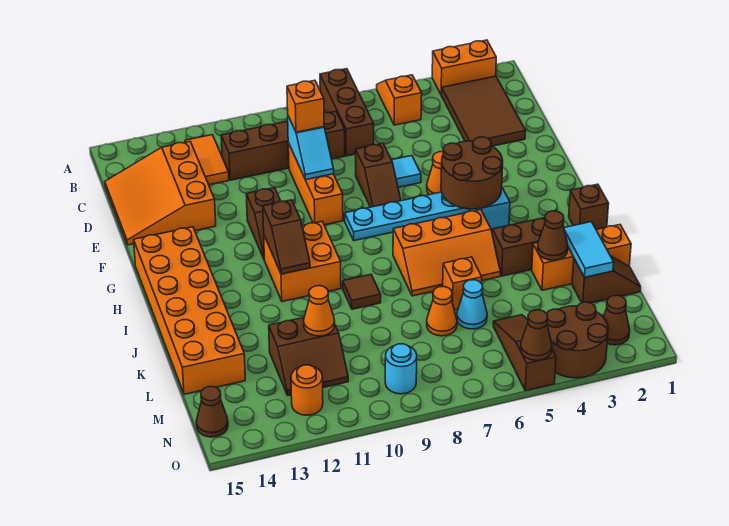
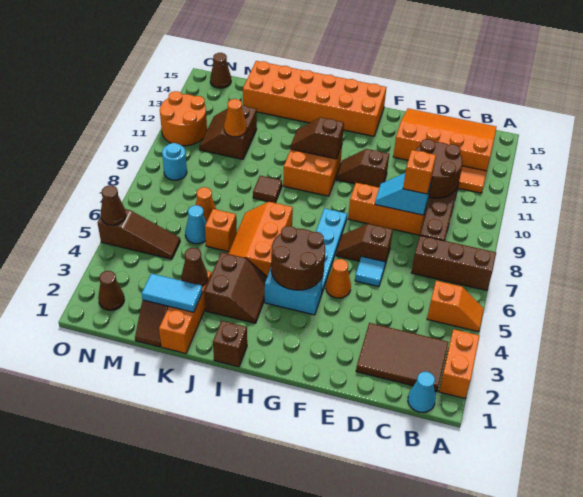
none -> cyan cone B1 level 1
orange slope C13:E15 level 1 top 13 -> orange slope B13:E15 level 1 top 13
brown round brick N3:O4 level 1 -> brown round brick C10:D11 level 2
orange round brick N12 level 1 -> orange round brick N11:O12 level 1

